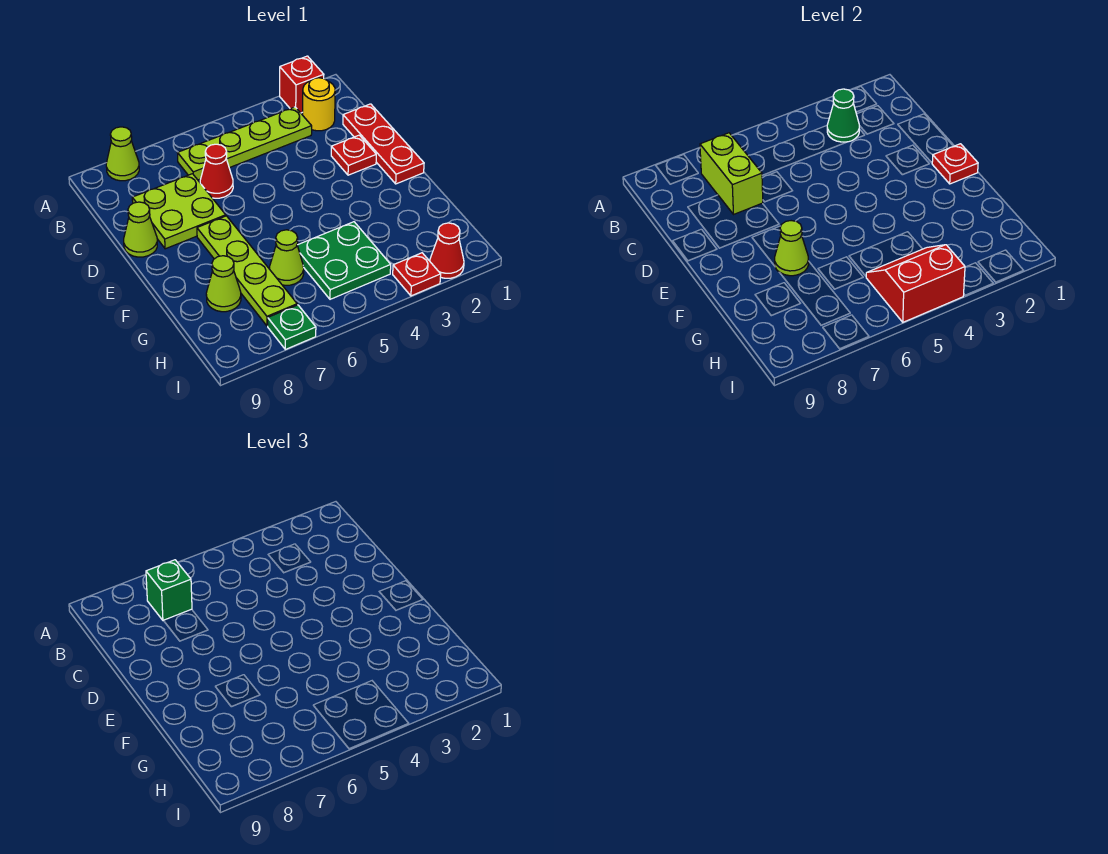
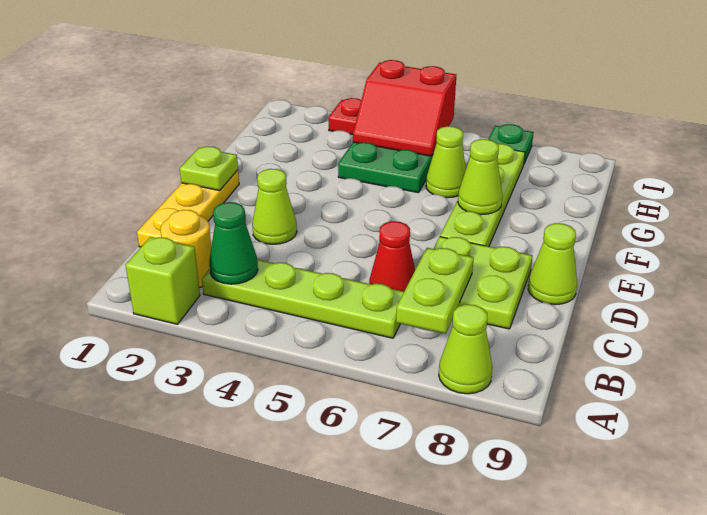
red brick A2 level 1 -> lime brick A2 level 1
lime brick B7:C7 level 2 -> lime plate B7:C7 level 2
green brick B7 level 3 -> none
red plate C1:E1 level 1 -> yellow plate C1:E1 level 1
red plate D2 level 1 -> none
red plate E1 level 2 -> lime plate E1 level 2
lime cone G8 level 1 -> lime cone D3 level 1
red cone I2 level 1 -> none

